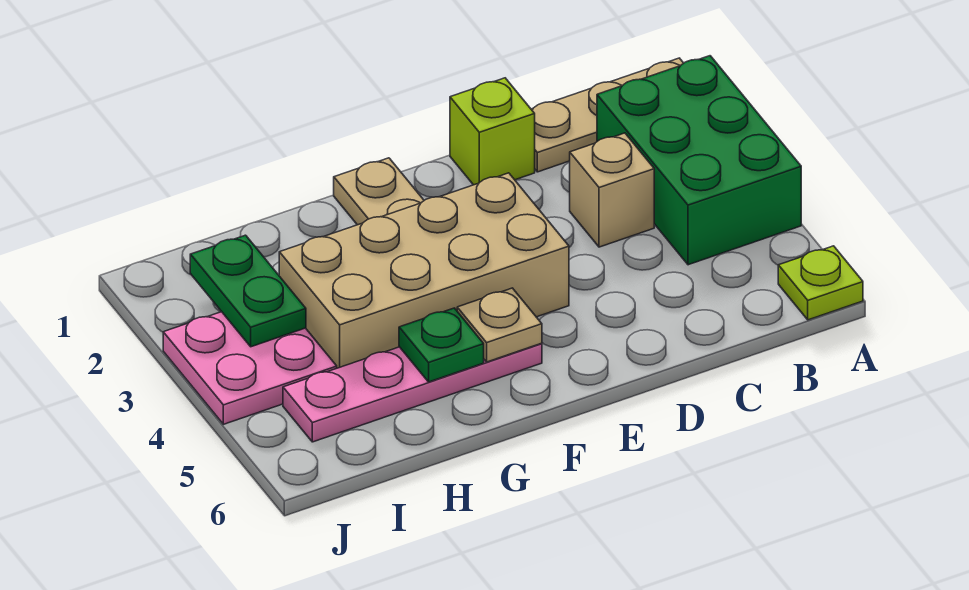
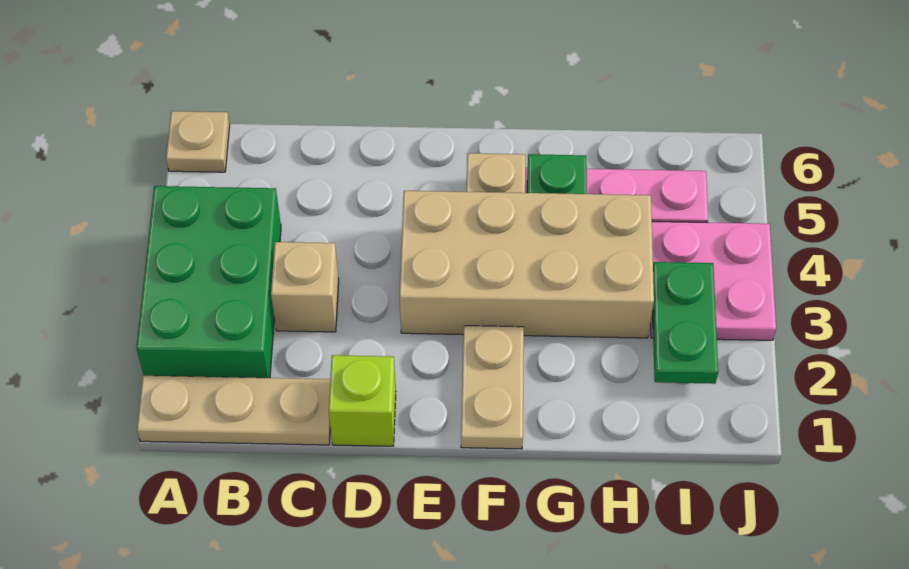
lime plate A6 level 1 -> tan plate A6 level 1

